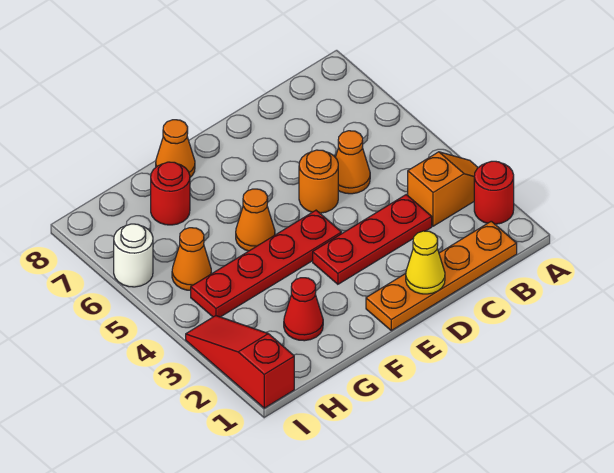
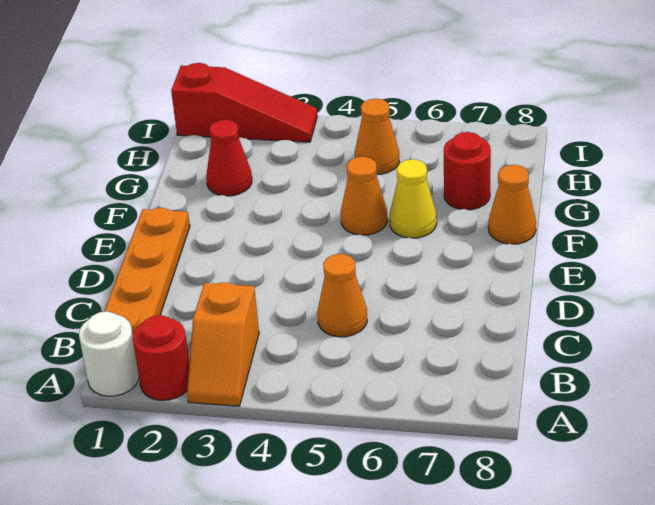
red plate C3:E3 level 1 -> none
yellow cone D1 level 2 -> yellow cone F6 level 1
orange round brick D5 level 1 -> none
red plate E4:H4 level 1 -> none
white round brick I6 level 1 -> white round brick A1 level 1

